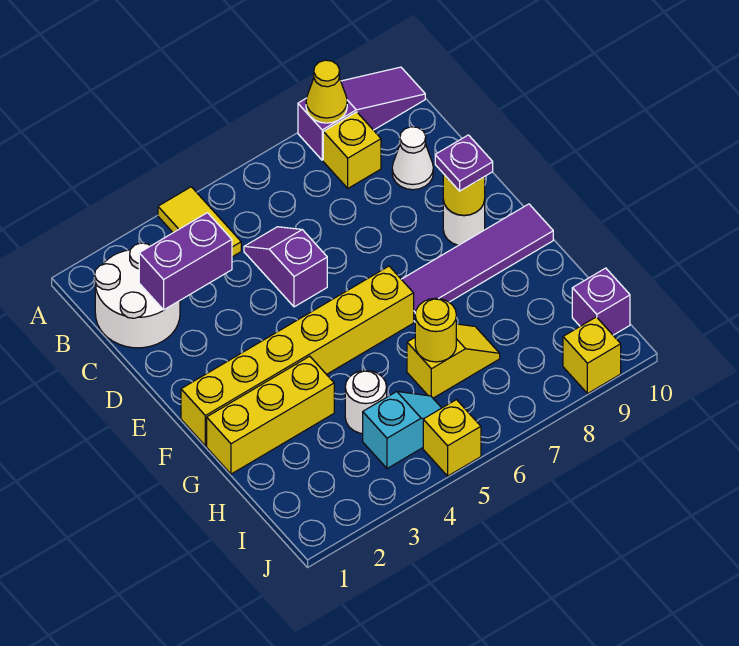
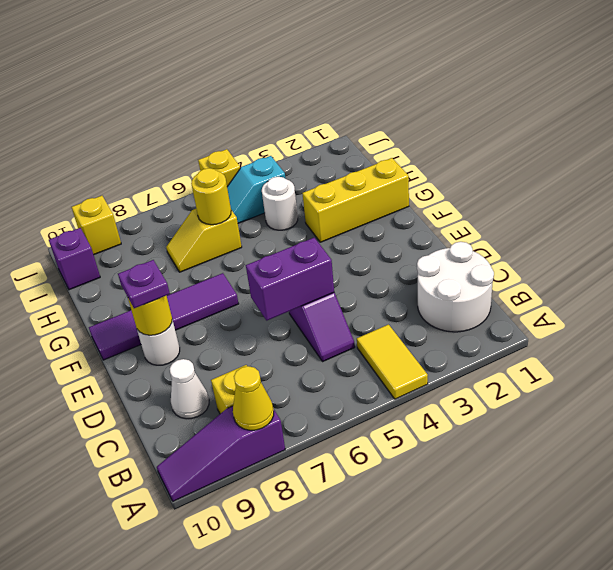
purple brick C2:C3 level 2 -> purple brick D5:D6 level 2
yellow brick F1:F6 level 1 -> none

